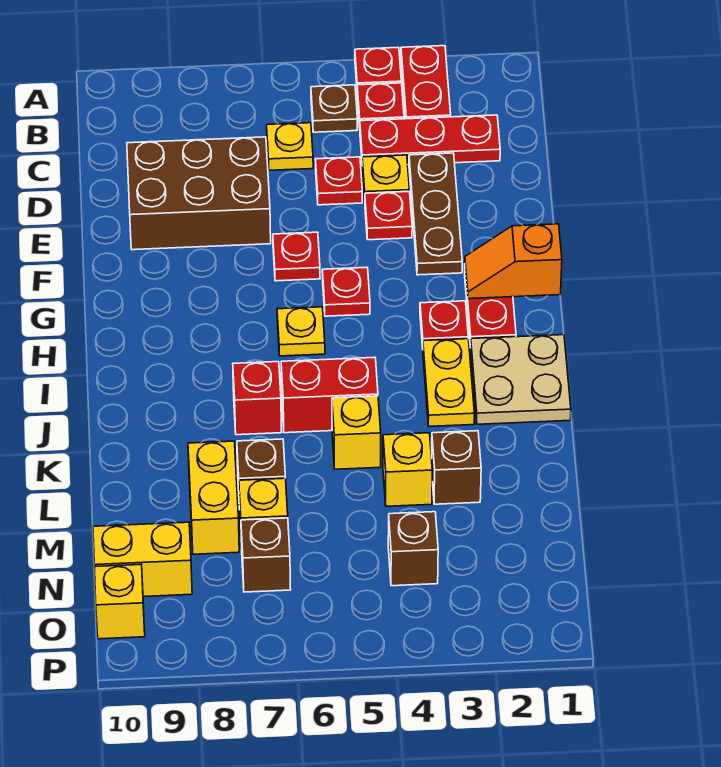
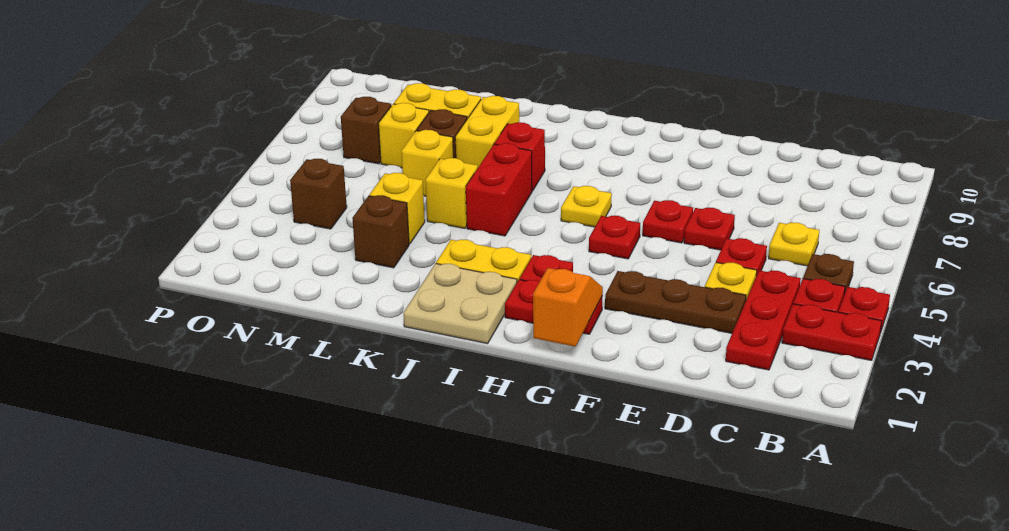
brown brick D7:E9 level 1 -> none
red plate E4 level 1 -> red plate E6 level 1
yellow brick N9:N10 level 1 -> yellow brick K7:K8 level 1
yellow brick O10 level 1 -> yellow brick L6 level 1

